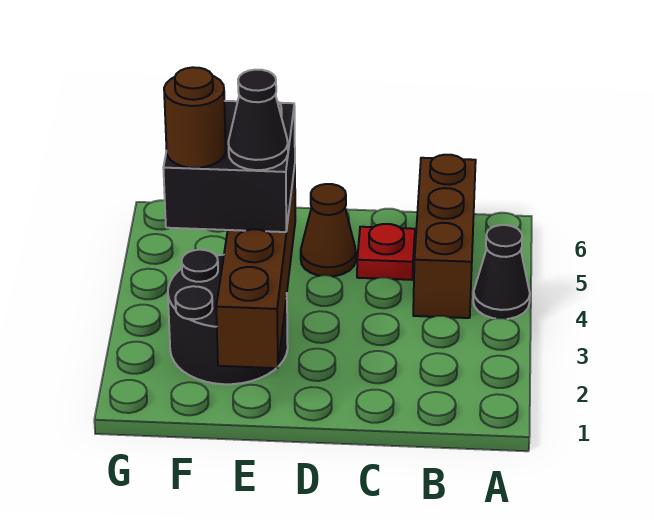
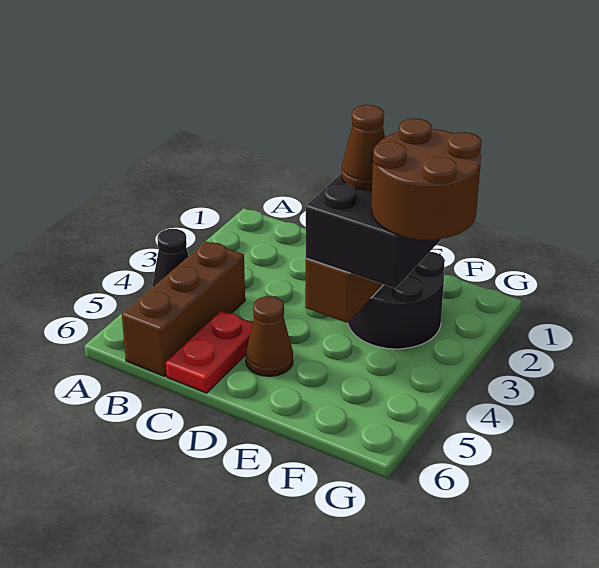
red plate C5 level 1 -> red plate C5:C6 level 1
black cone E3 level 4 -> brown cone E3 level 4
brown round brick F3 level 4 -> brown round brick F3:G4 level 4

